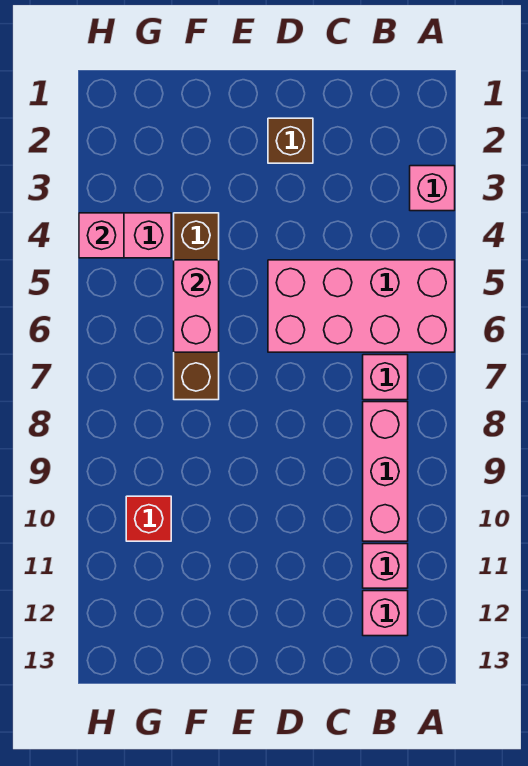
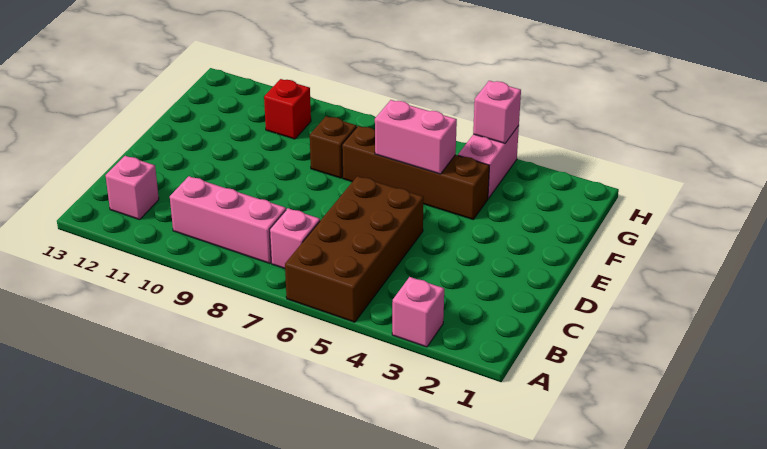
pink brick A5:D6 level 1 -> brown brick A5:D6 level 1
pink brick B11 level 1 -> none
brown brick D2 level 1 -> brown brick F8 level 1

